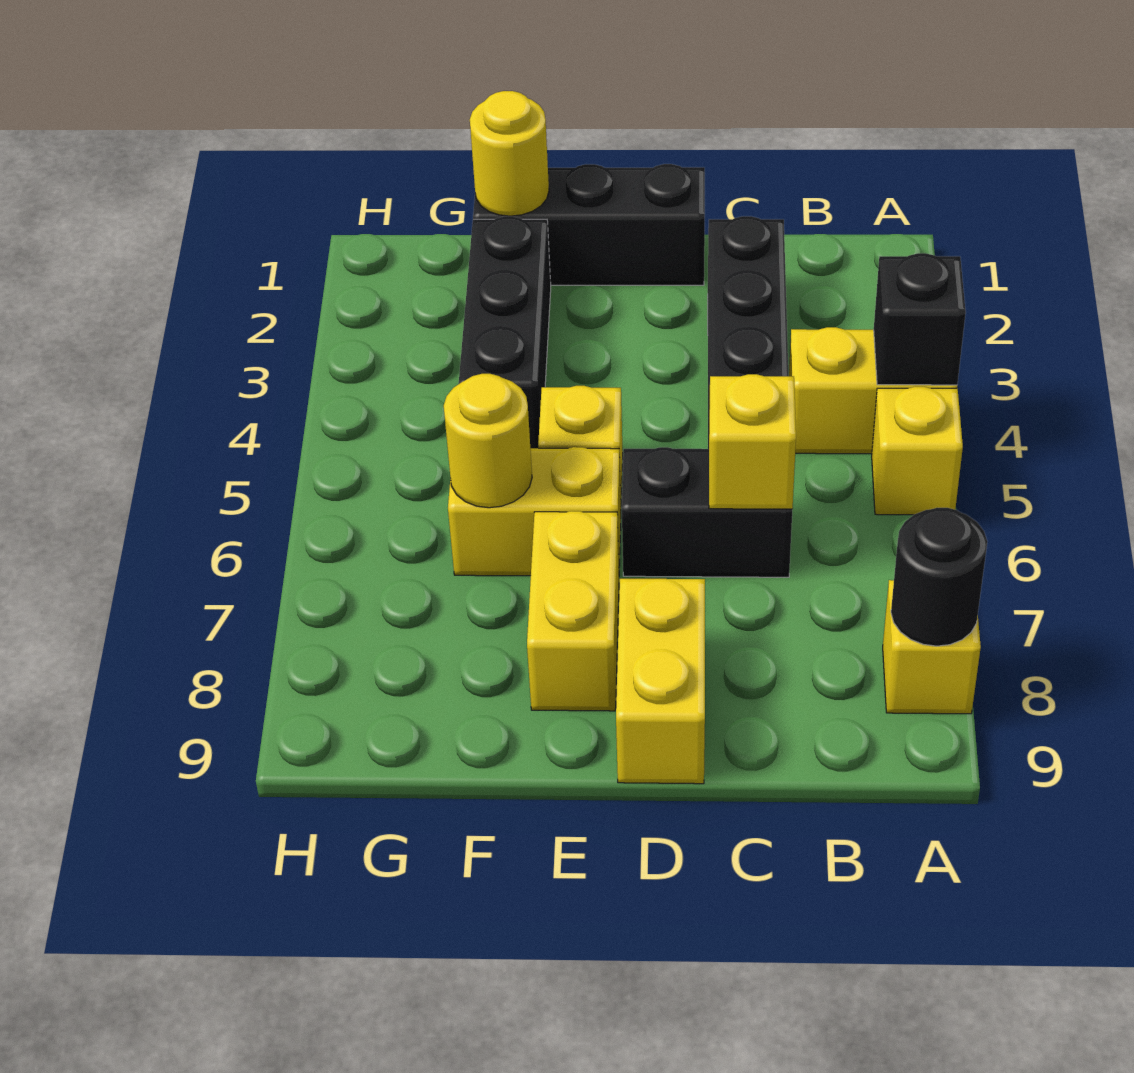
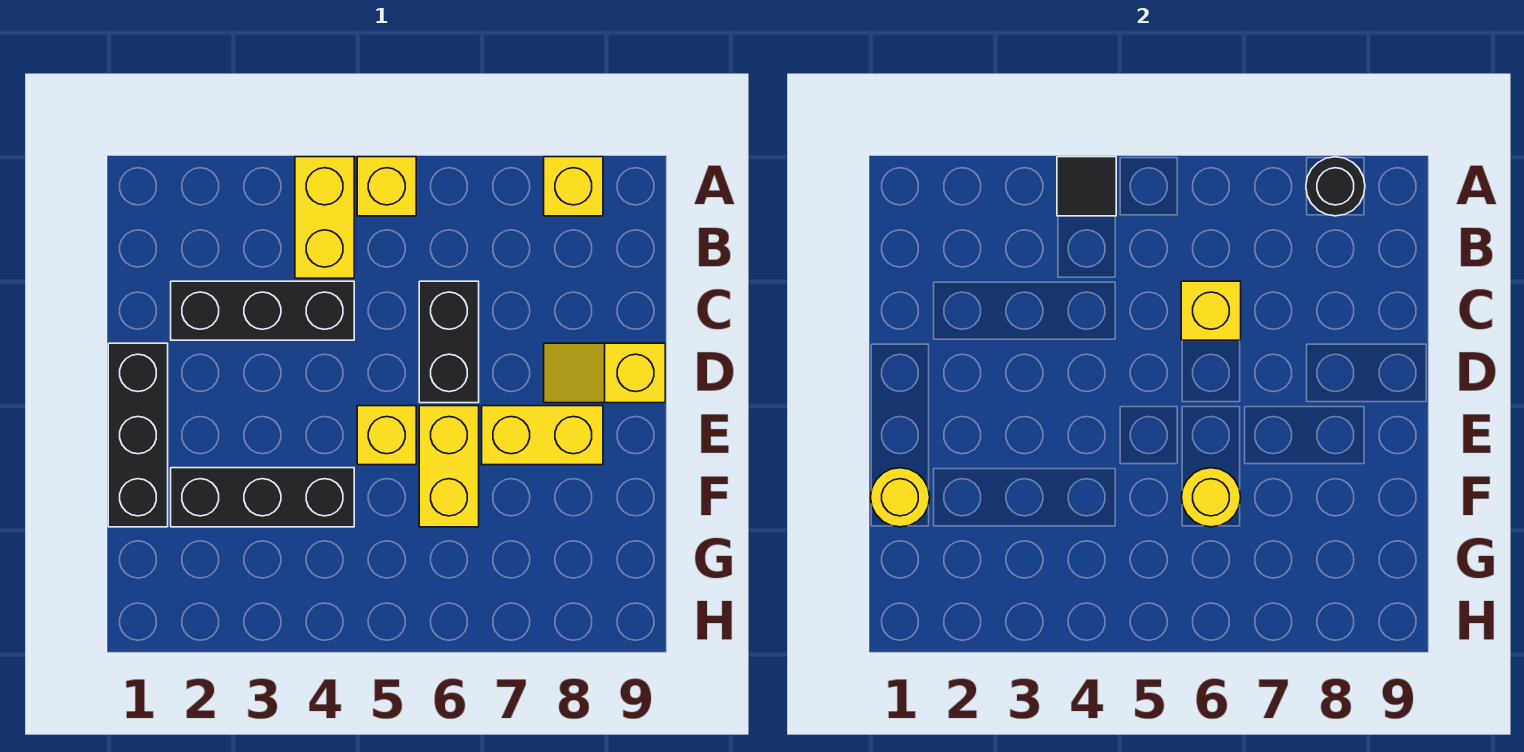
black brick A4 level 2 -> black tile A4 level 2
yellow brick D8:D9 level 1 -> yellow slope D8:D9 level 1 top 9

